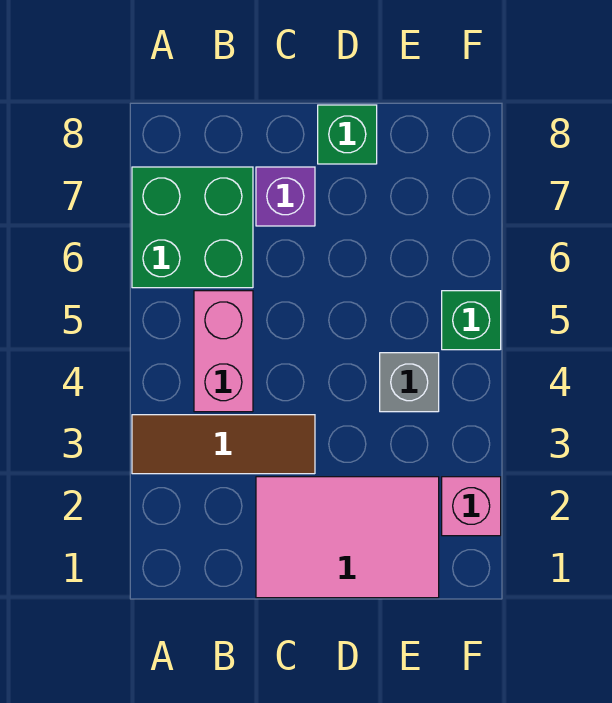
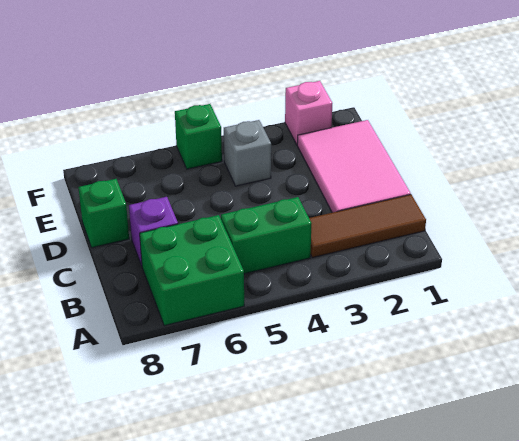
brown tile A3:C3 level 1 -> brown tile B1:B3 level 1
pink brick B4:B5 level 1 -> green brick B4:B5 level 1

